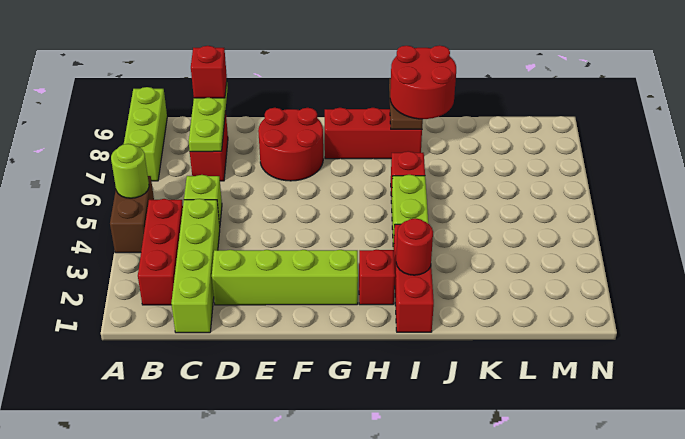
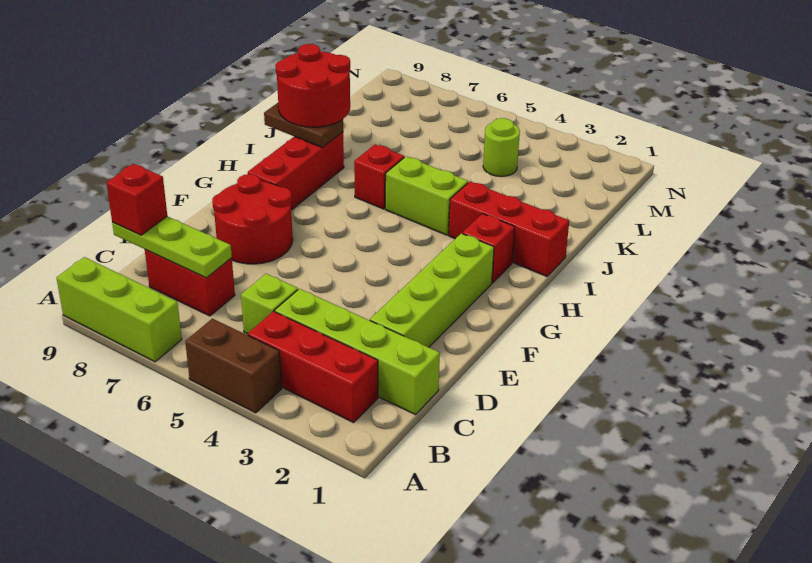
lime round brick A5 level 2 -> lime round brick L4 level 1
red round brick I2 level 2 -> none

